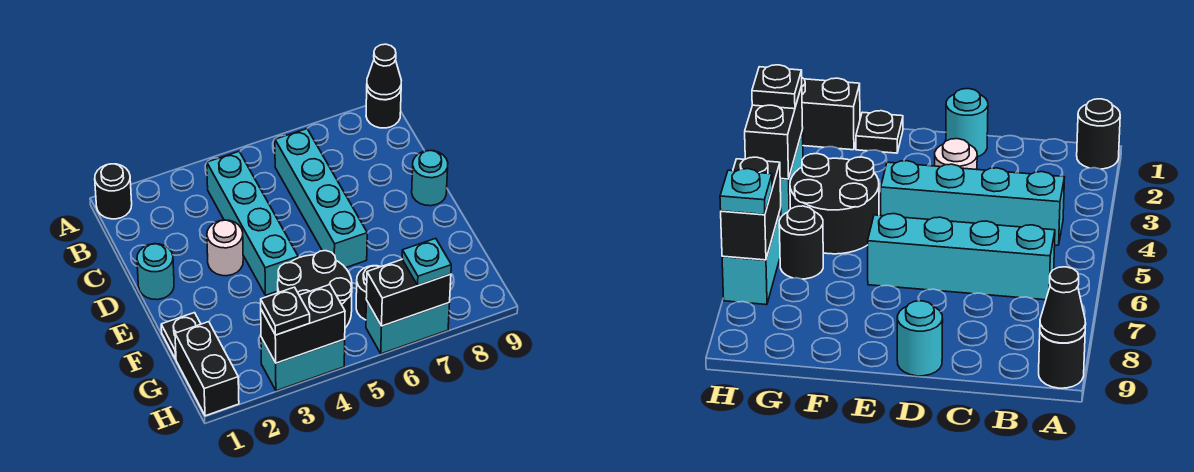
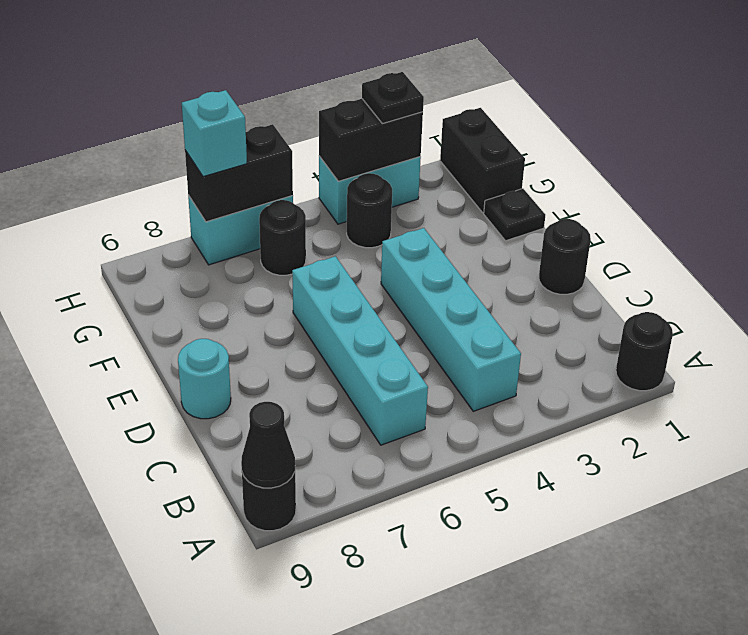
cyan round brick D1 level 1 -> black round brick D1 level 1
white round brick D3 level 1 -> none
black round brick F4:G5 level 1 -> black round brick G4 level 1
cyan plate H7 level 3 -> cyan brick H7 level 3

